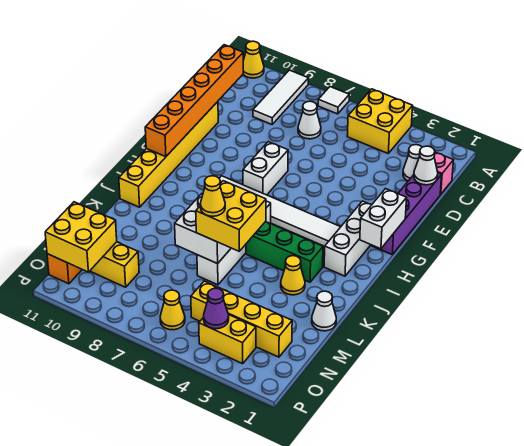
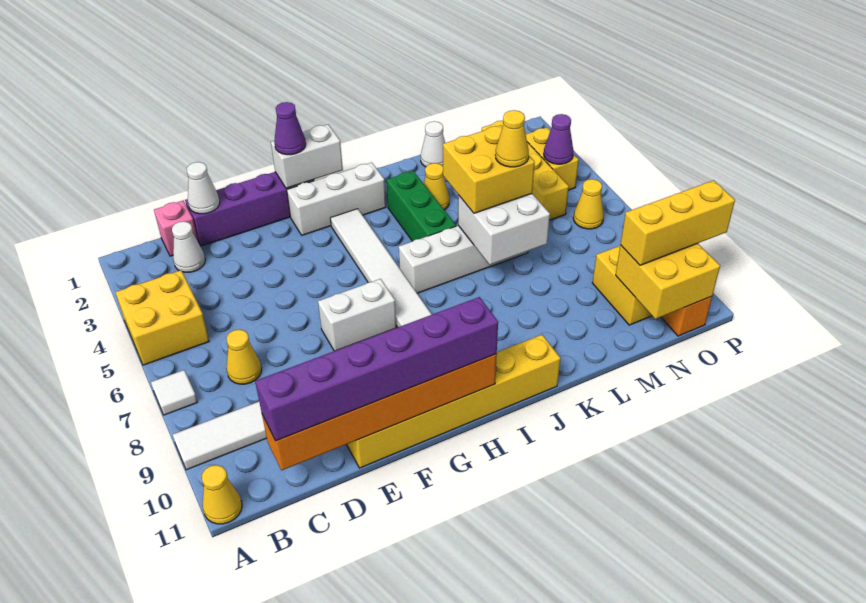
white cone C7 level 1 -> yellow cone C7 level 1
none -> purple brick C11:H11 level 3
none -> purple cone G1 level 3
none -> yellow brick N10:P10 level 3

